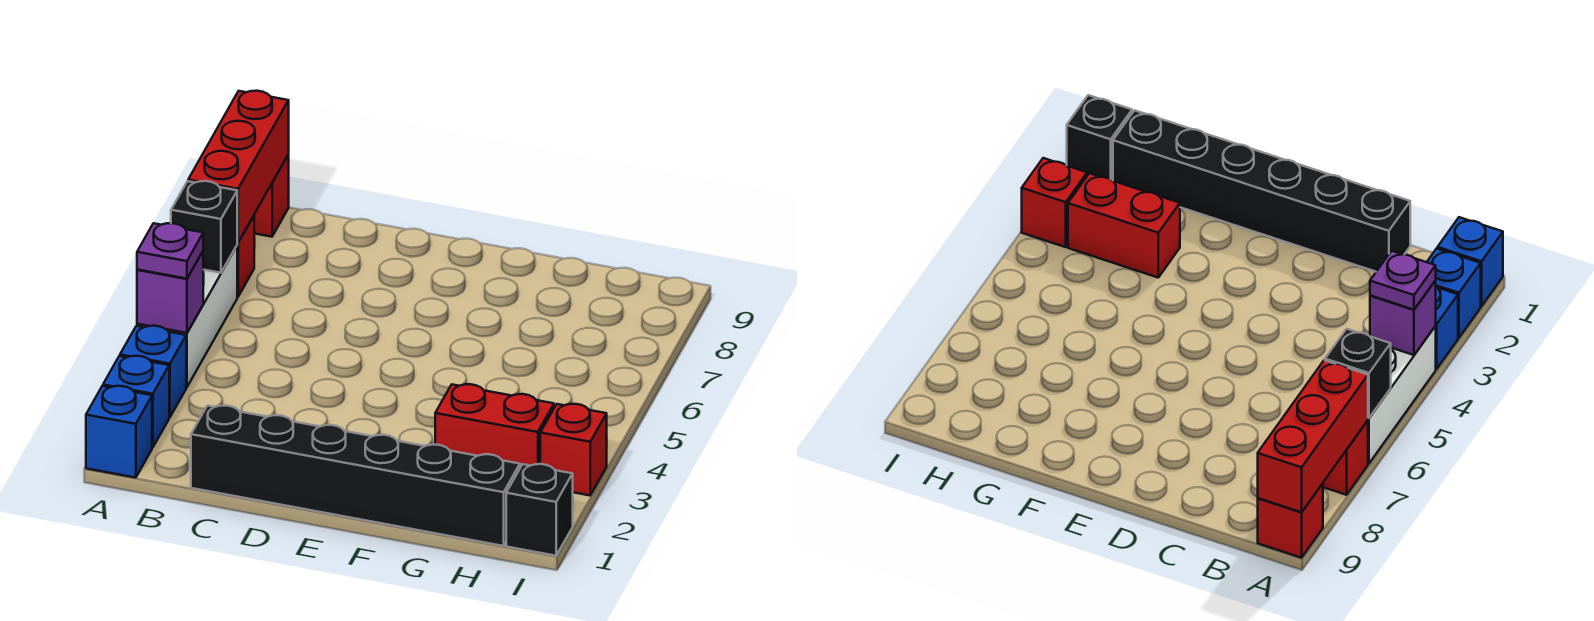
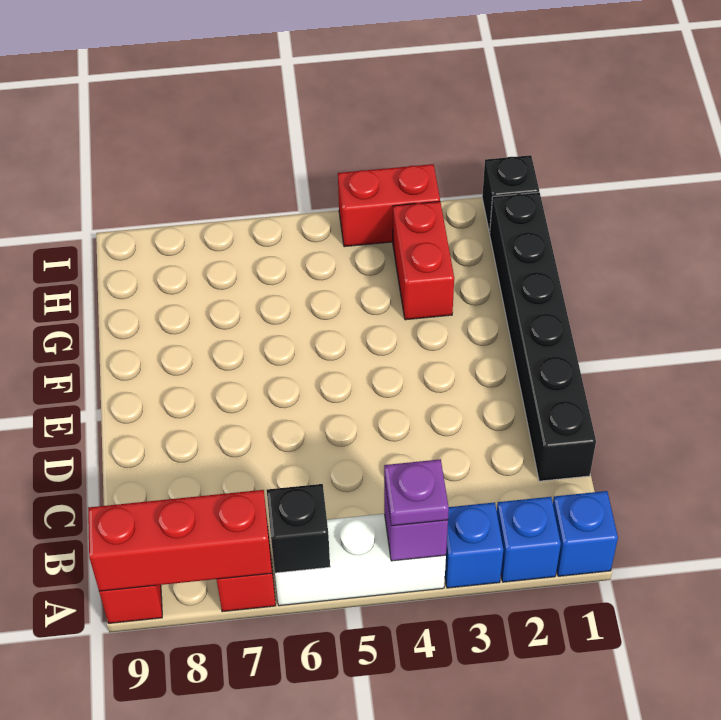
red brick I3 level 1 -> red brick I3:I4 level 1

